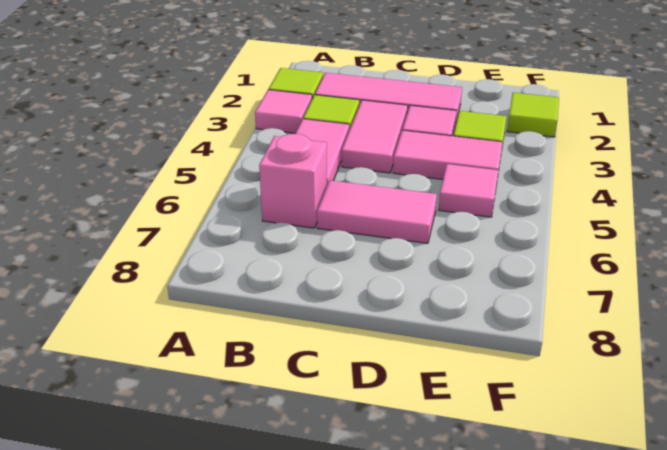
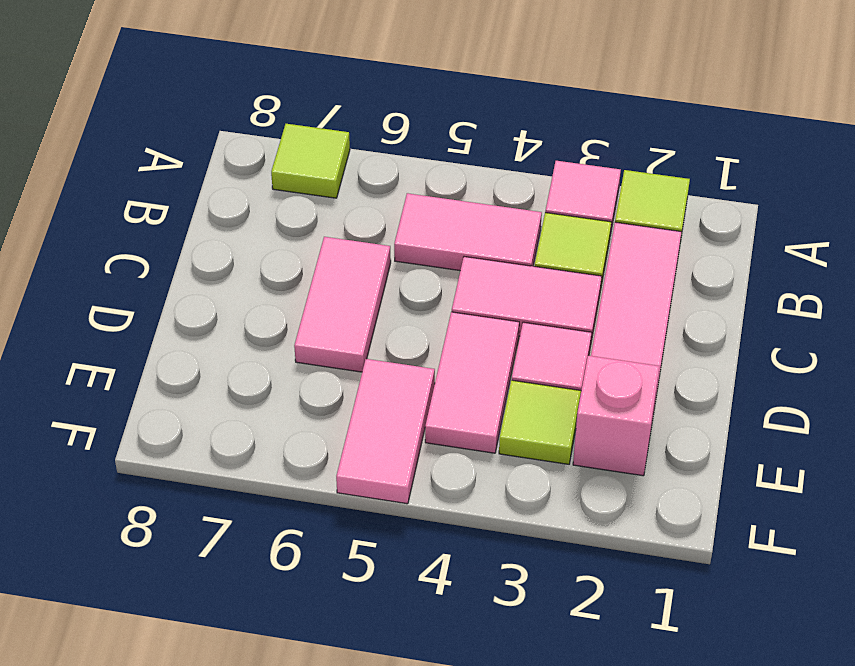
pink brick B6 level 1 -> pink brick E2 level 1
pink tile E5 level 1 -> pink tile E5:F5 level 1
lime tile F2 level 1 -> lime tile A7 level 1

